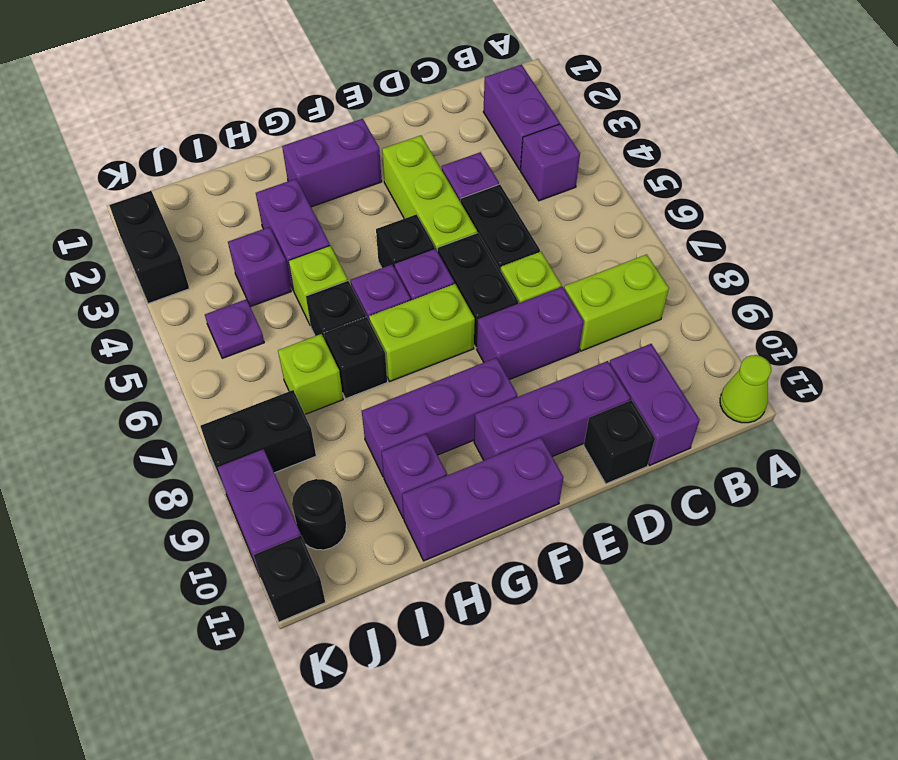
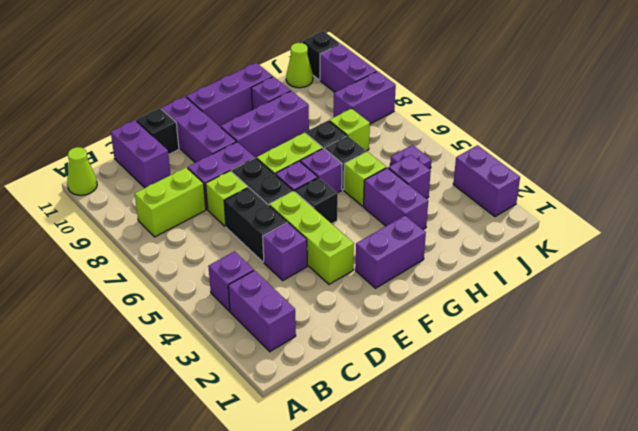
purple brick D10:F10 level 1 -> purple brick E9:E11 level 1
black brick J8:K8 level 1 -> purple brick J8:K8 level 1
black round brick J10 level 1 -> none
none -> lime cone J11 level 1
black brick K2:K3 level 1 -> purple brick K2:K3 level 1

